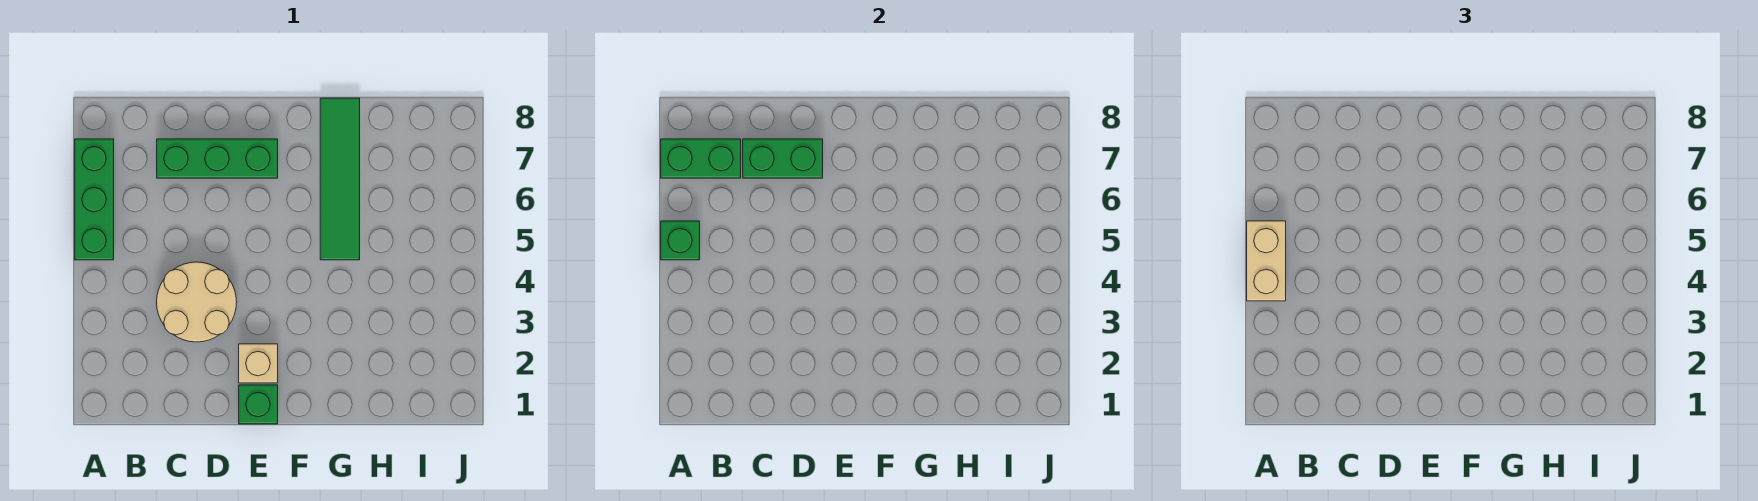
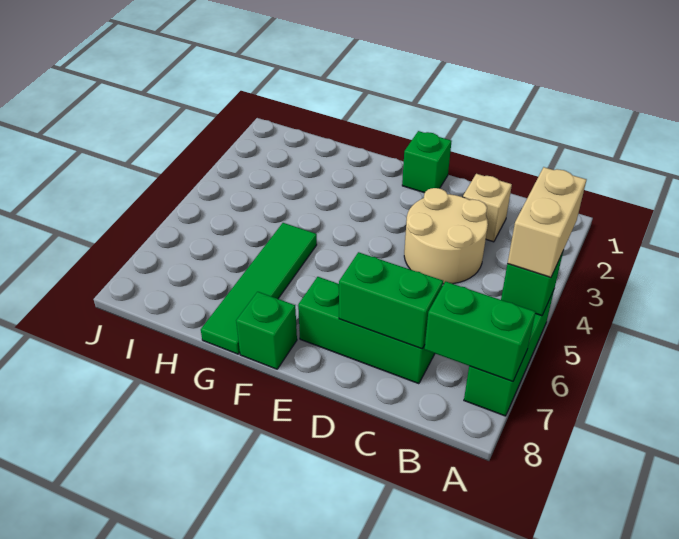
tan brick E2 level 1 -> tan brick C2 level 1
none -> green brick F8 level 1

